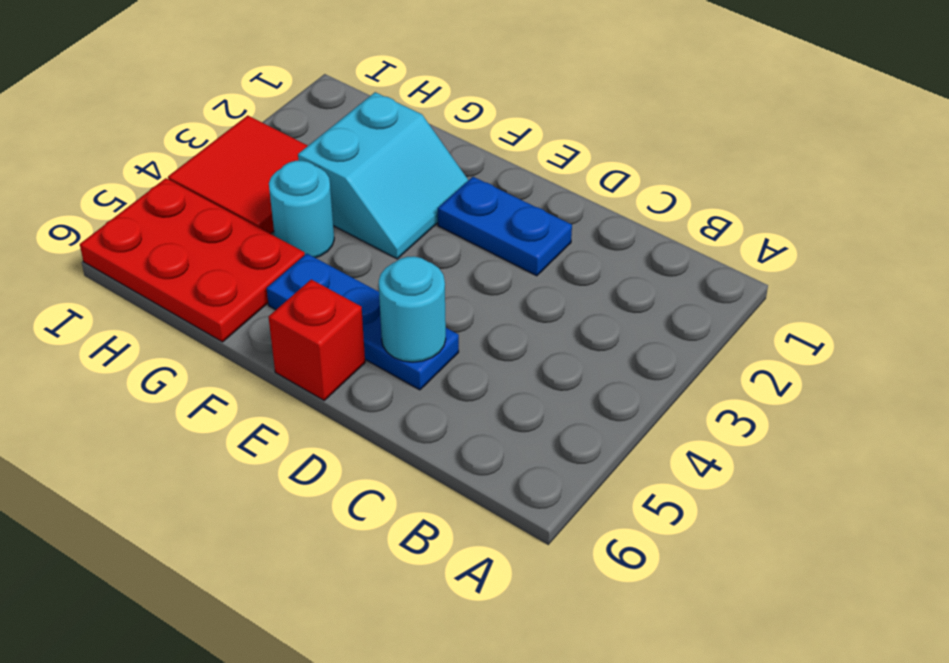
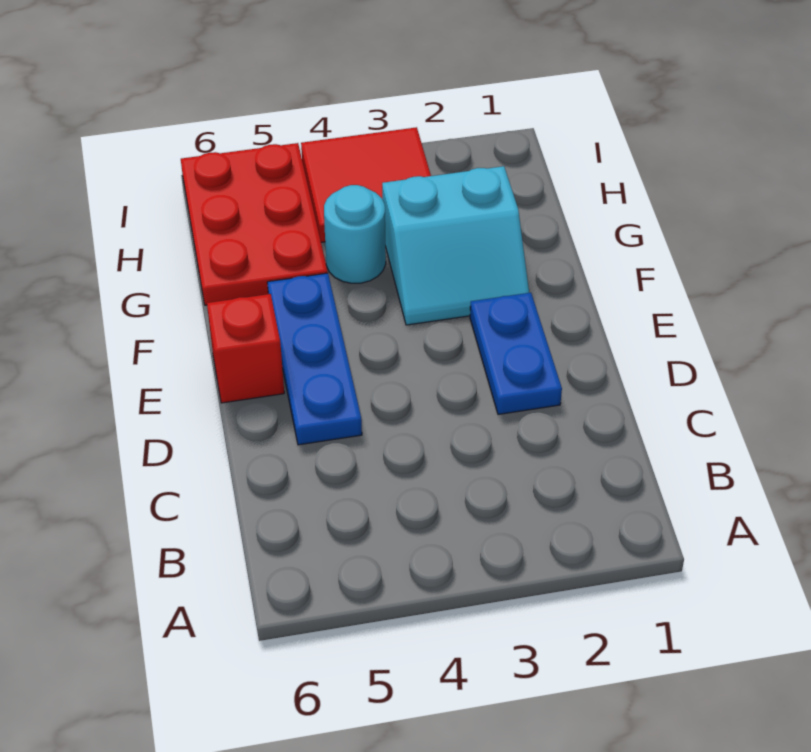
cyan round brick D5 level 2 -> none

